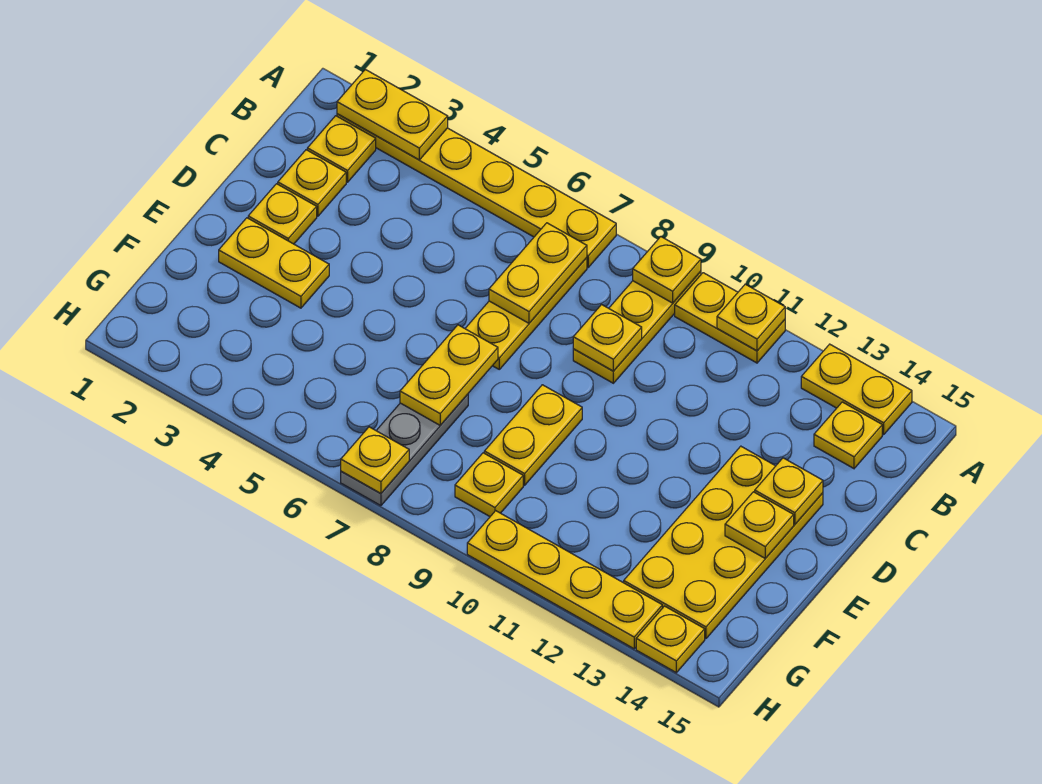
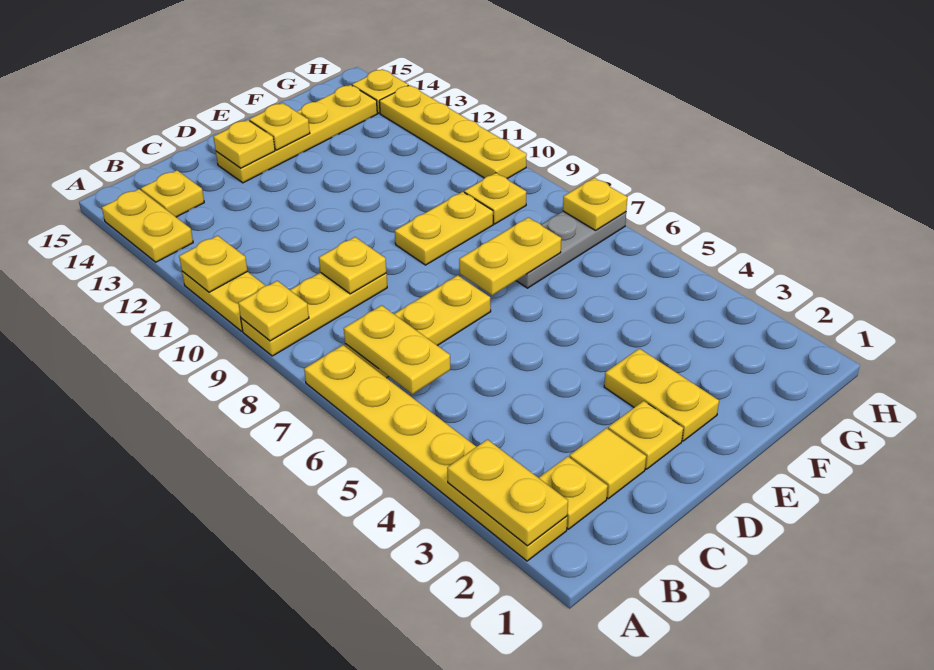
yellow plate B7:C7 level 2 -> yellow plate B6:B7 level 2
yellow plate C2 level 1 -> yellow tile C2 level 1
yellow plate D13:G14 level 1 -> yellow plate D14:G14 level 1

